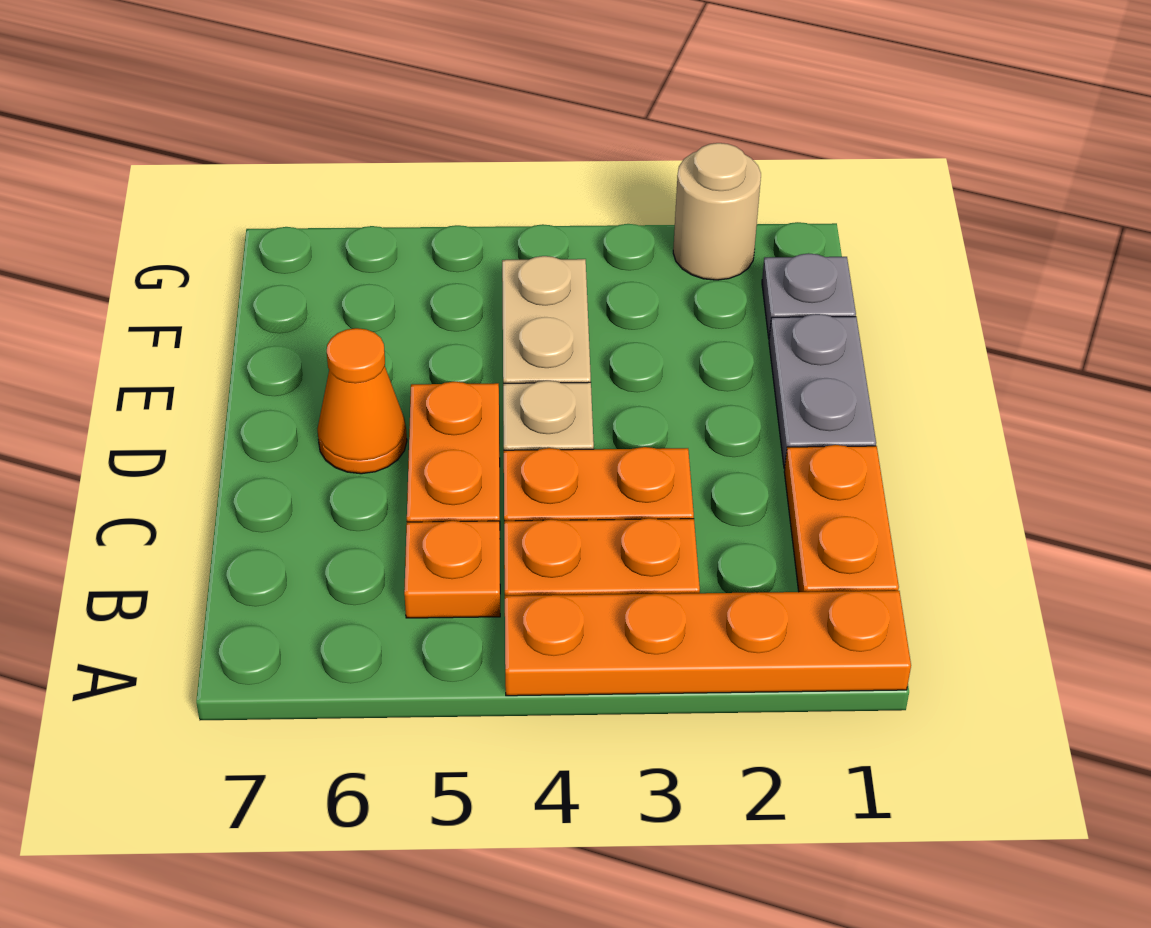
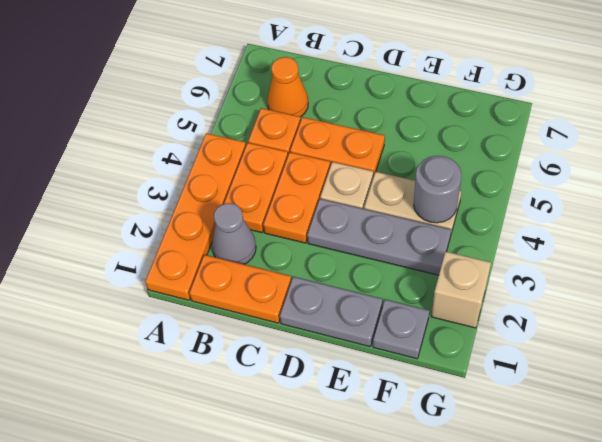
none -> grey cone B2 level 1
none -> grey plate D3:F3 level 1
orange cone D6 level 1 -> orange cone B6 level 1
none -> grey round brick F4 level 2
tan round brick G2 level 1 -> tan brick G2 level 1

